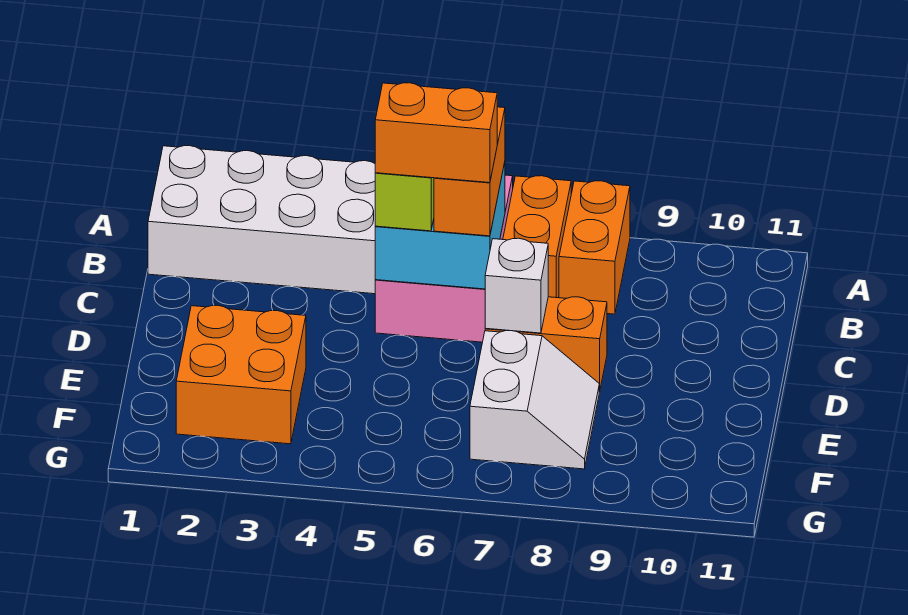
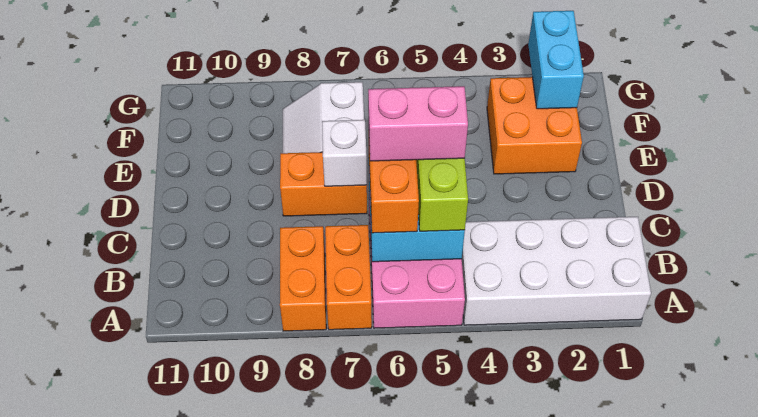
orange brick C5:C6 level 4 -> pink brick C5:C6 level 4
none -> cyan brick F2:G2 level 2

